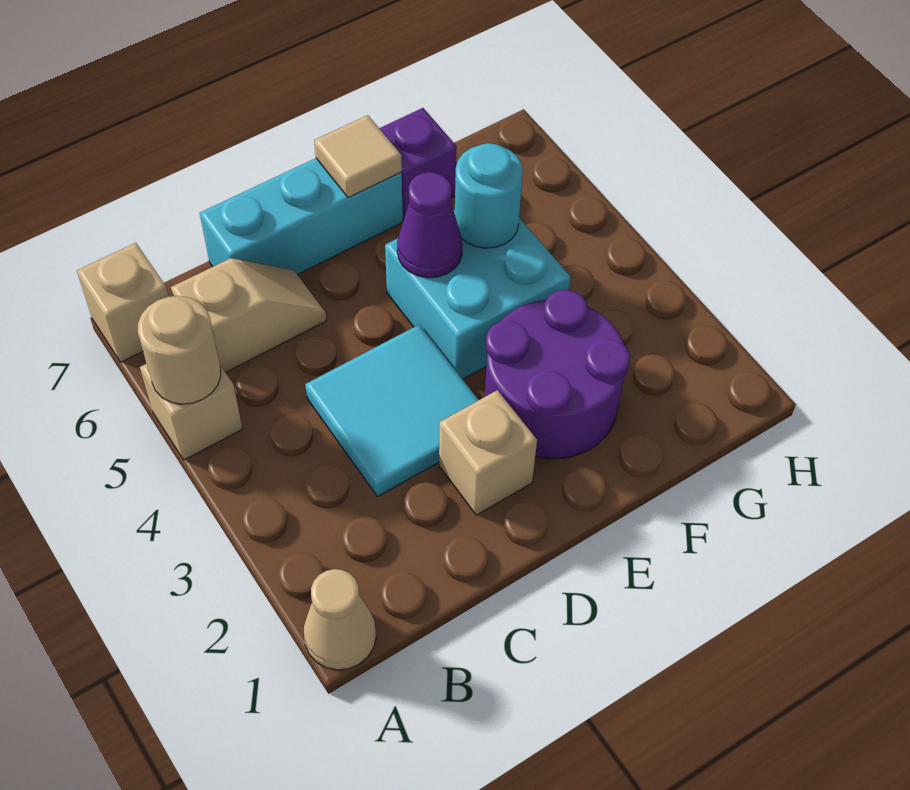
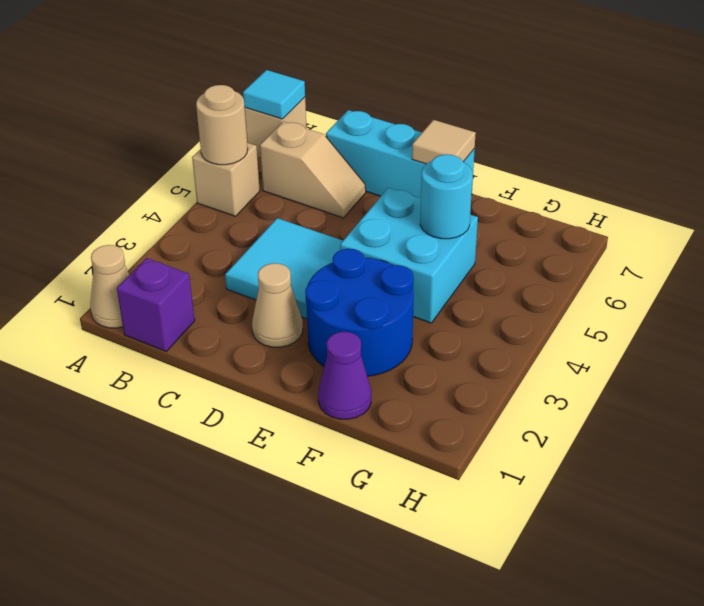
none -> cyan tile A7 level 2
tan brick D2 level 1 -> tan cone D2 level 1
purple round brick E2:F3 level 1 -> blue round brick E2:F3 level 1
purple cone E5 level 2 -> purple cone F1 level 1
purple brick F7 level 1 -> purple brick B1 level 1

